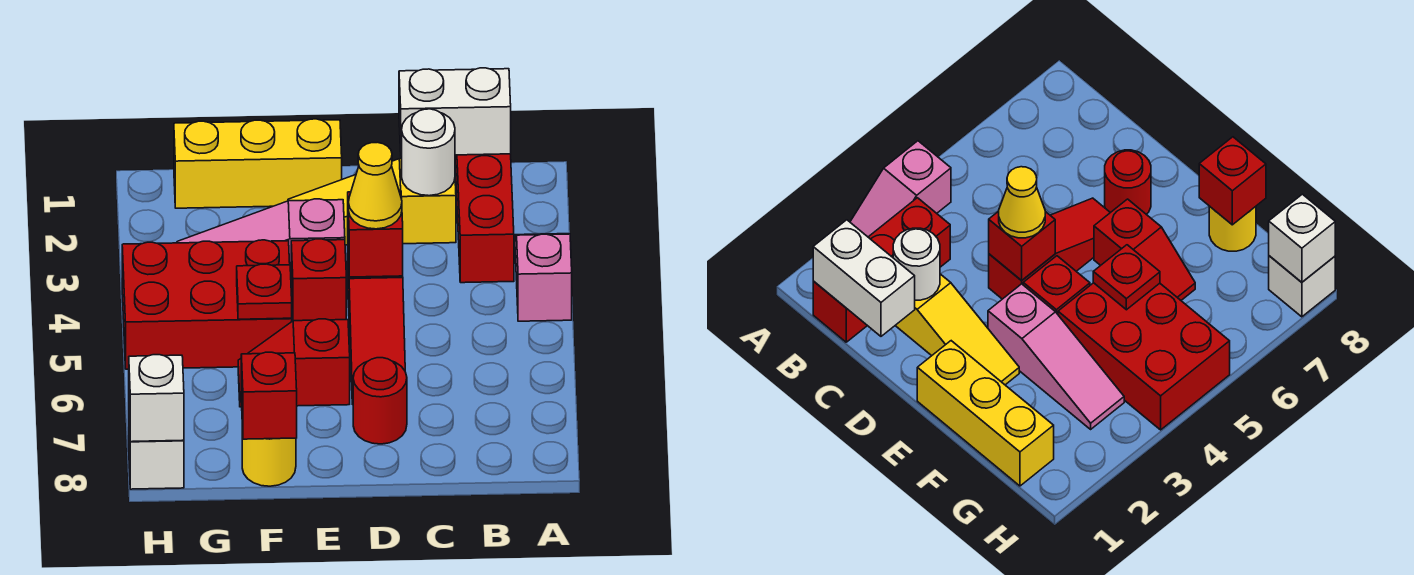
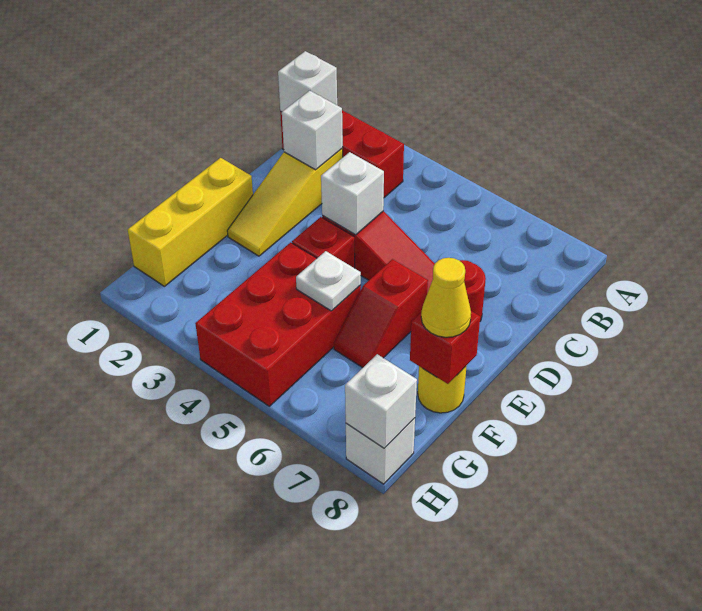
pink slope A3:A4 level 1 top 4 -> none
white brick B1:C1 level 2 -> white brick B1 level 2
white round brick C2 level 2 -> white brick C2 level 2
red brick D4 level 2 -> white brick D4 level 2
yellow cone D4 level 3 -> yellow cone F8 level 3
pink slope E3:G3 level 1 top E -> none
red plate F5 level 2 -> white plate F5 level 2

